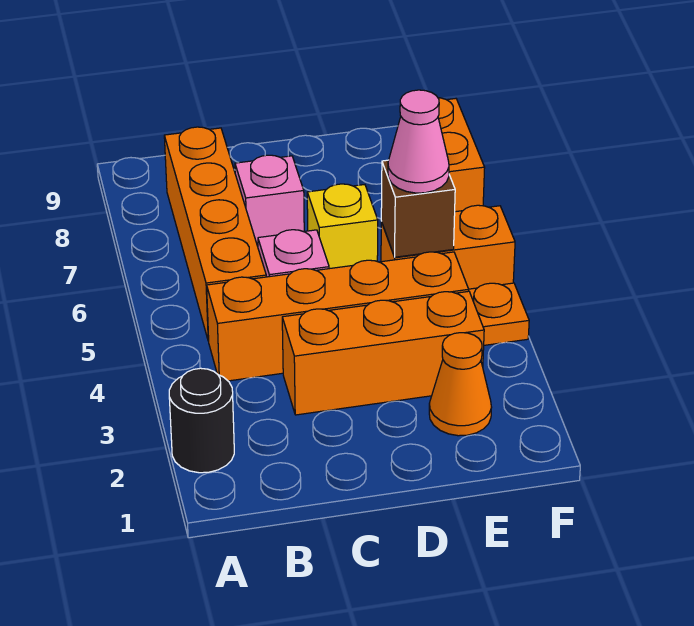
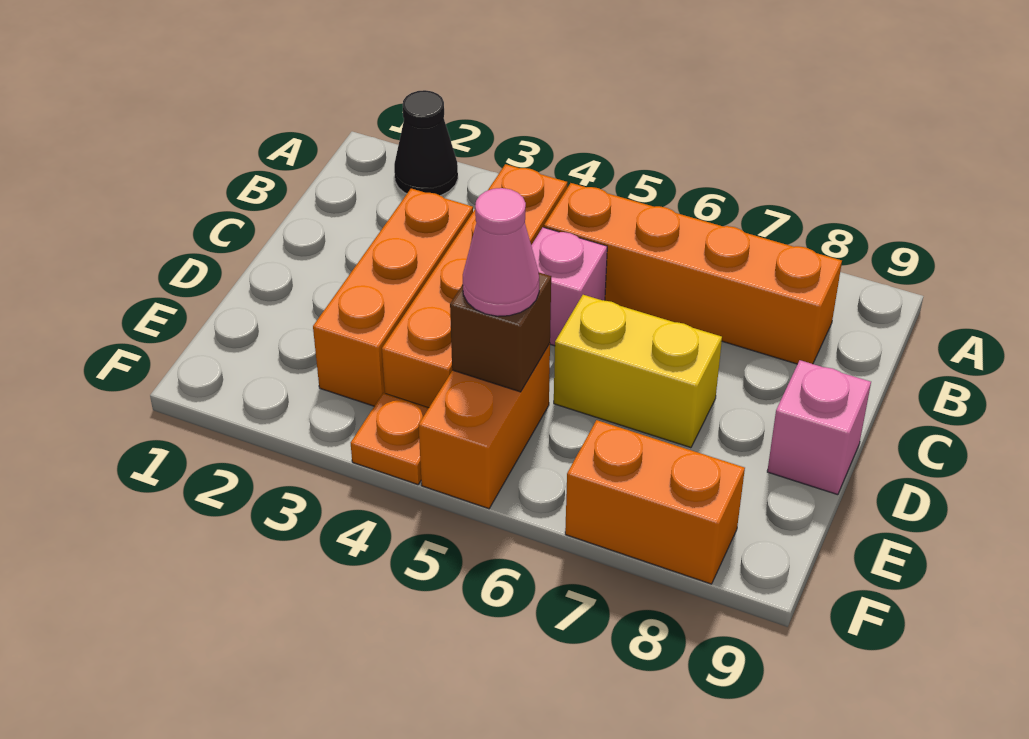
black round brick A2 level 1 -> black cone A2 level 1
pink brick C7 level 1 -> pink brick D9 level 1
yellow brick D6 level 1 -> yellow brick D6:D7 level 1
orange cone E2 level 1 -> none

